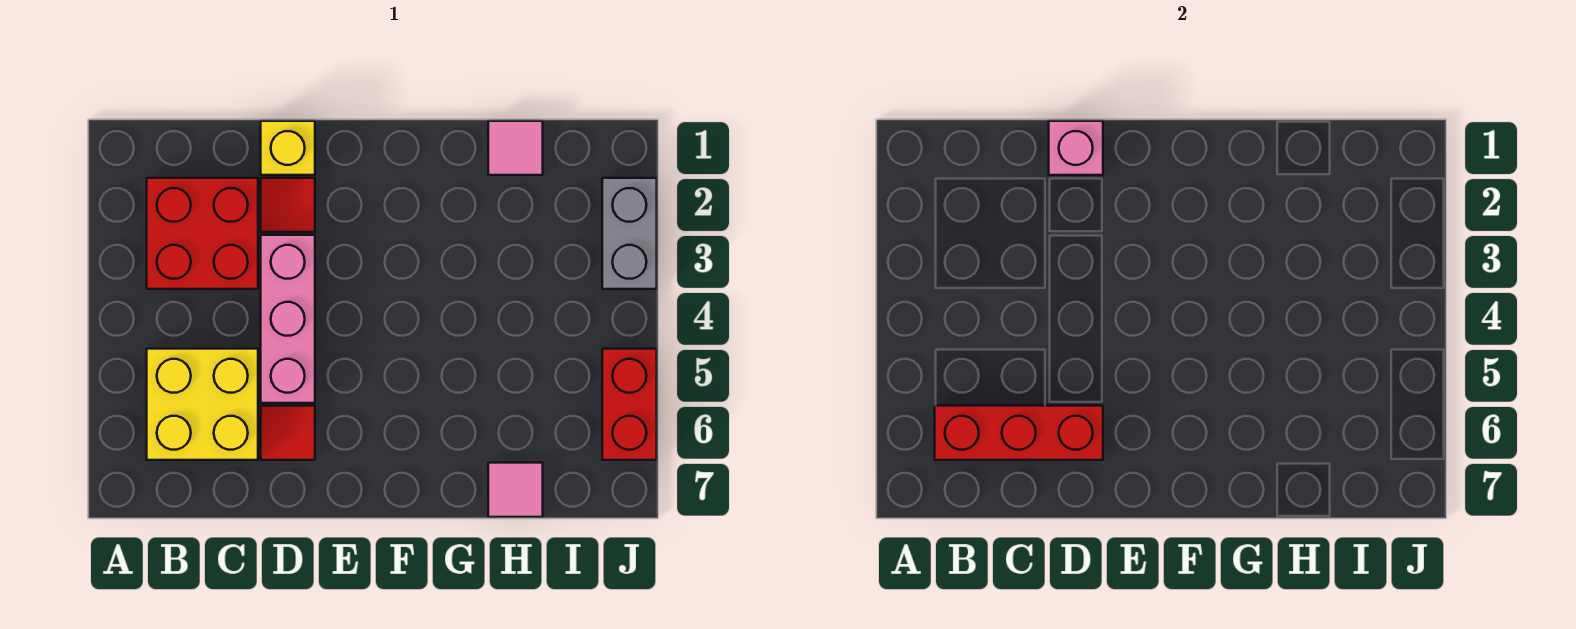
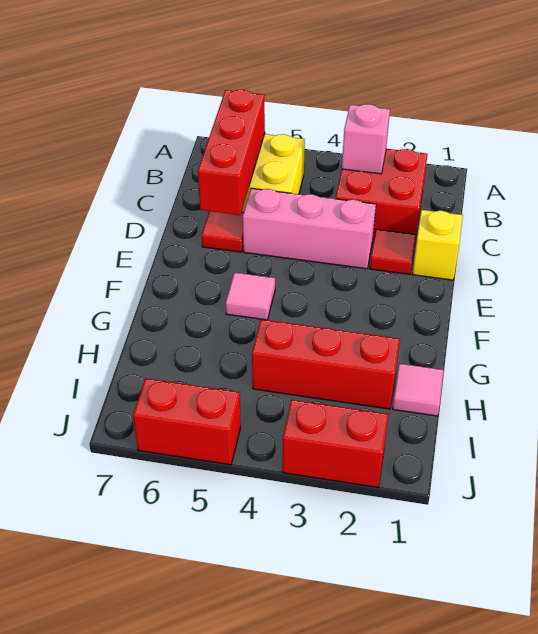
pink brick D1 level 2 -> pink brick B3 level 2
none -> red brick H2:H4 level 1
pink tile H7 level 1 -> pink tile F5 level 1
grey brick J2:J3 level 1 -> red brick J2:J3 level 1

